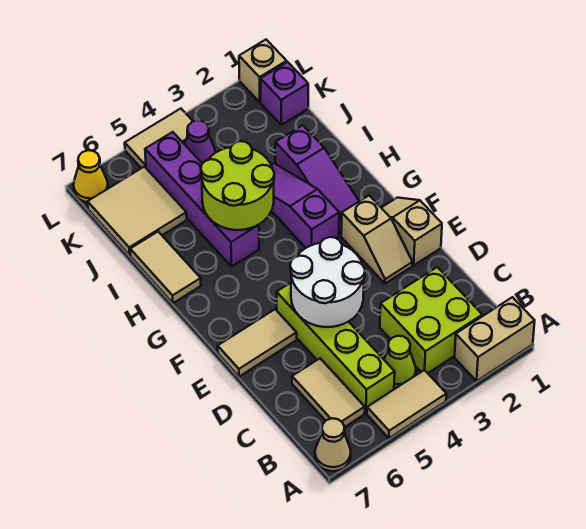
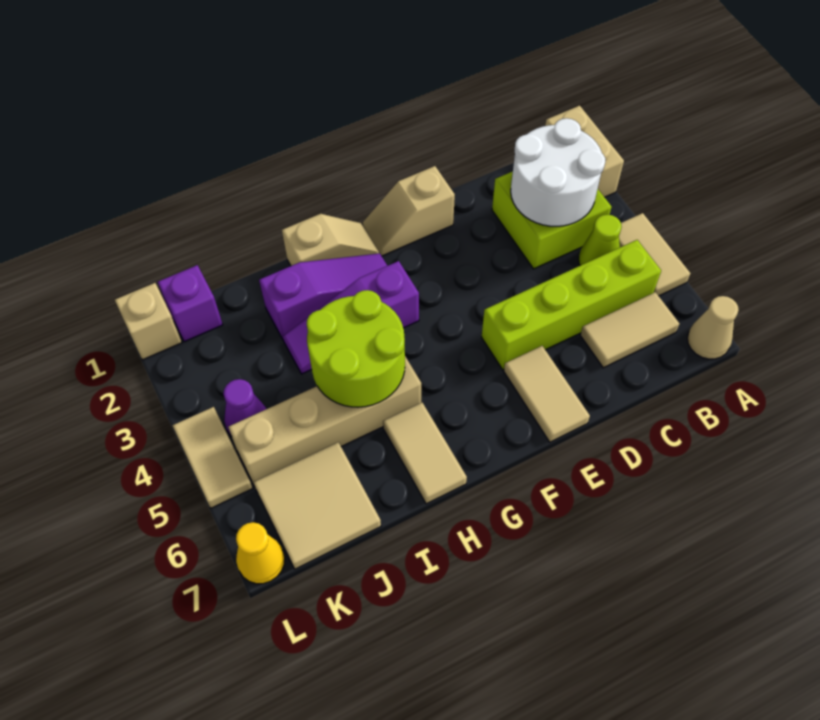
white round brick D4:E5 level 2 -> white round brick B2:C3 level 2
tan slope E2:F2 level 1 top F -> tan slope G1:H1 level 1 top H
purple brick H5:K5 level 1 -> tan brick H5:K5 level 1
tan tile H7:I7 level 1 -> tan tile H6:H7 level 1

